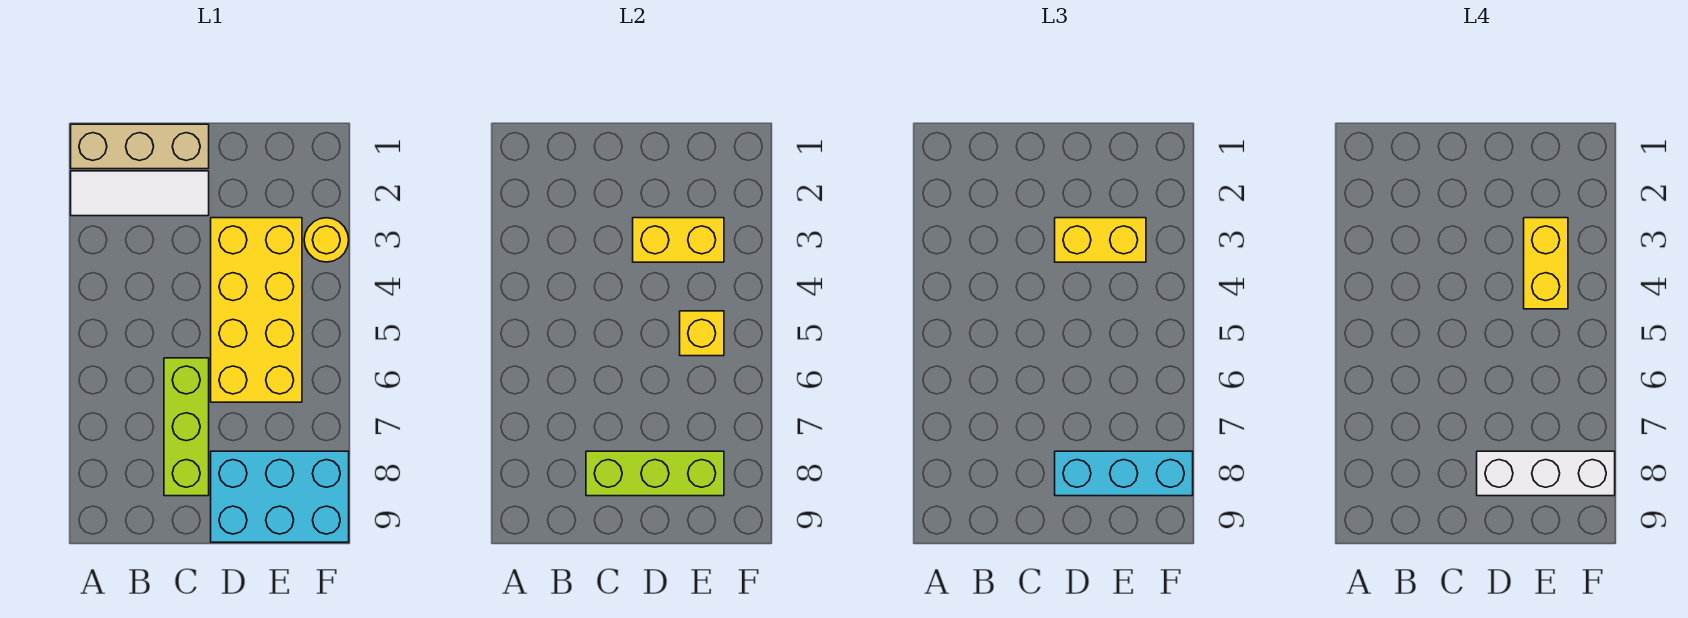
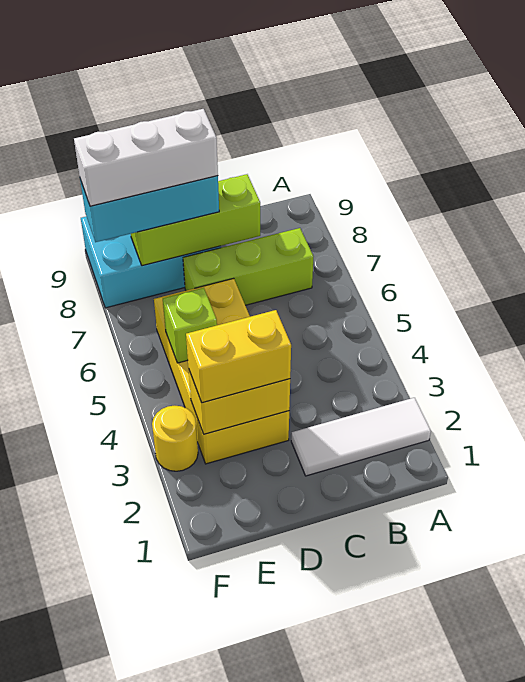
tan brick A1:C1 level 1 -> none
lime brick C6:C8 level 1 -> lime brick B7:D7 level 1
yellow brick E3:E4 level 4 -> none
yellow brick E5 level 2 -> lime brick E5 level 2

